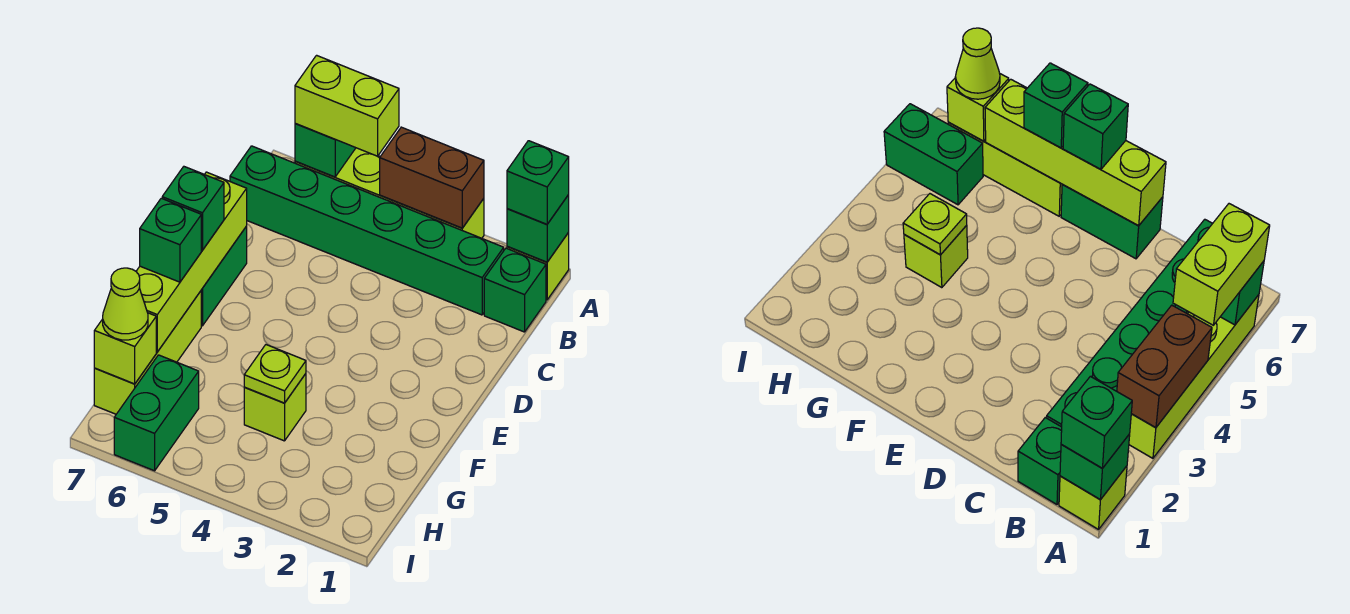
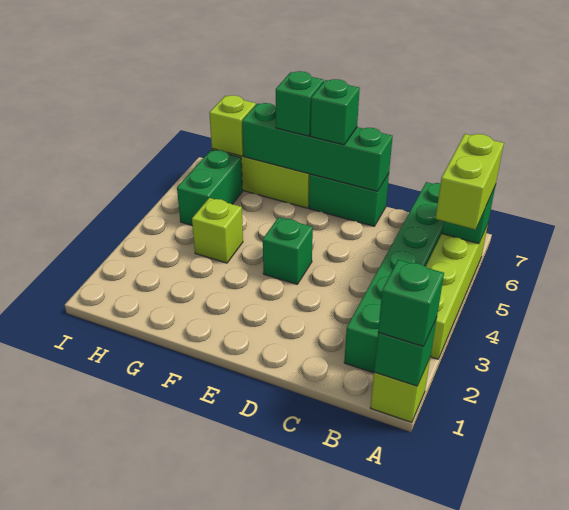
brown brick A3:A4 level 2 -> none
green brick B1 level 1 -> green brick E4 level 1
lime brick D7:G7 level 2 -> green brick D7:G7 level 2
lime plate G4 level 2 -> none
green brick H6:I6 level 1 -> green brick H5:H6 level 1
lime cone H7 level 3 -> none

